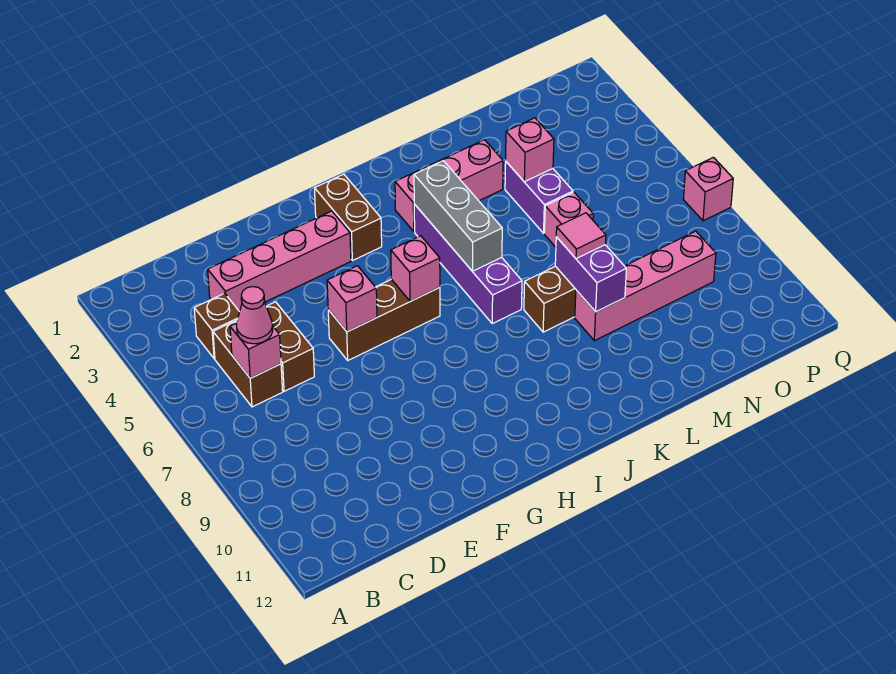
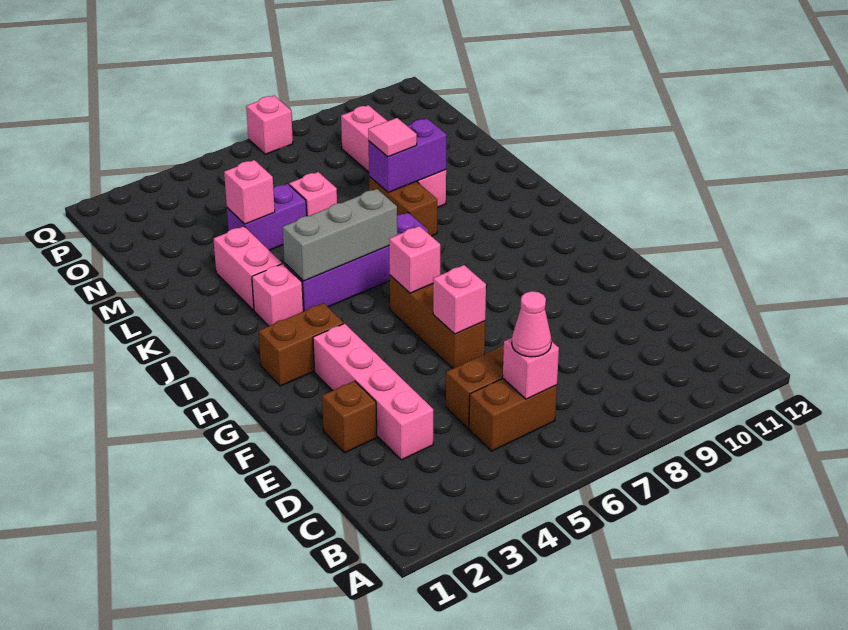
brown brick C4 level 1 -> brown brick E2 level 1

